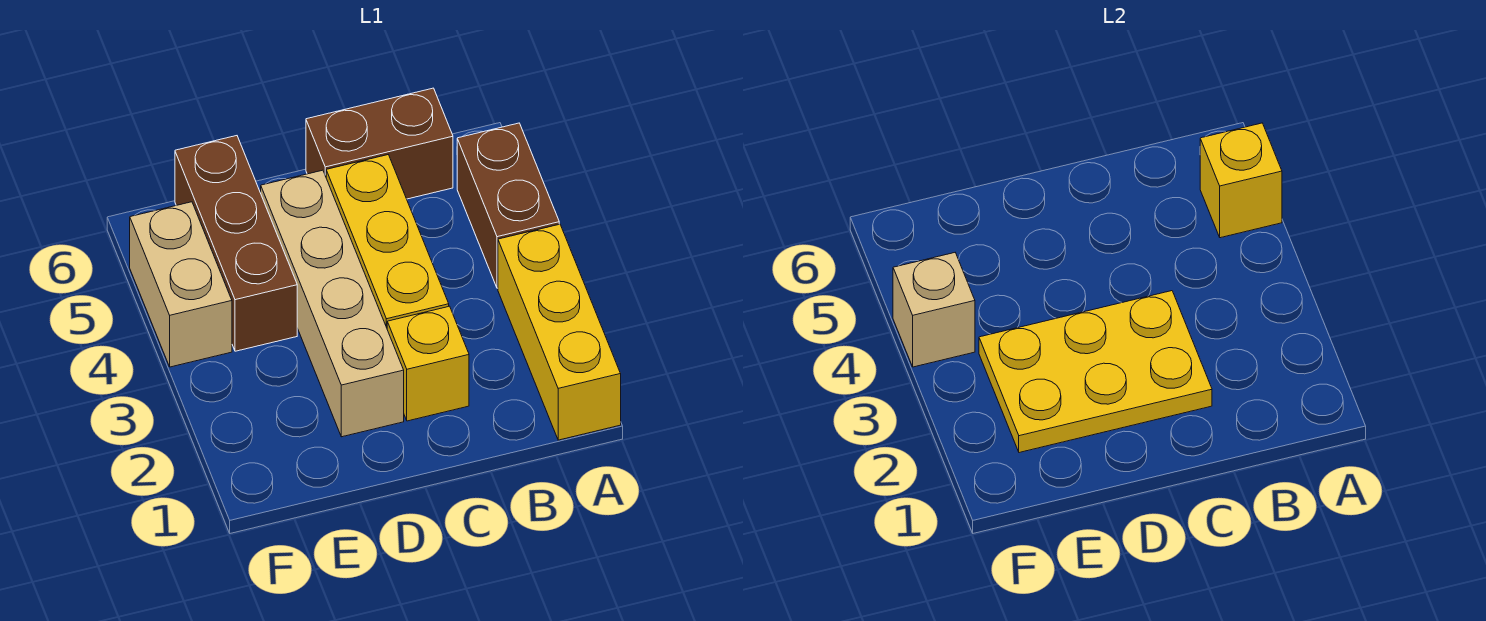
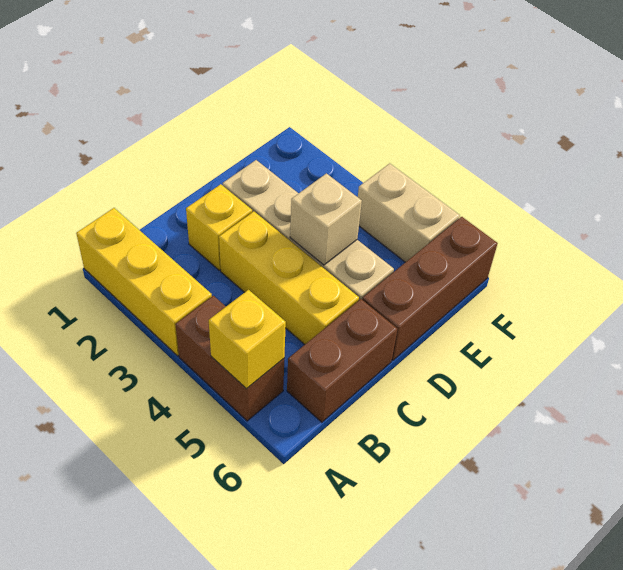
yellow plate C2:E3 level 2 -> none
brown brick E4:E6 level 1 -> brown brick D6:F6 level 1
tan brick F4 level 2 -> tan brick D4 level 2

